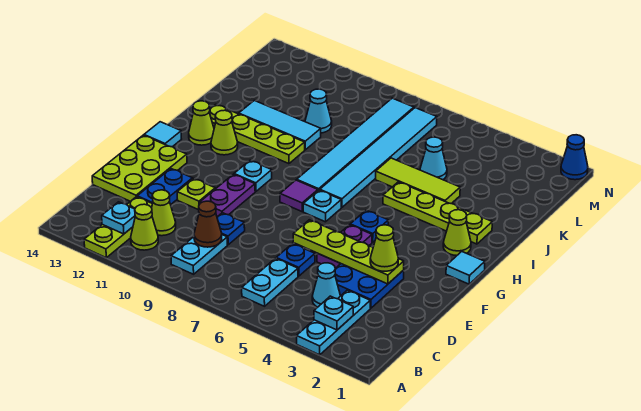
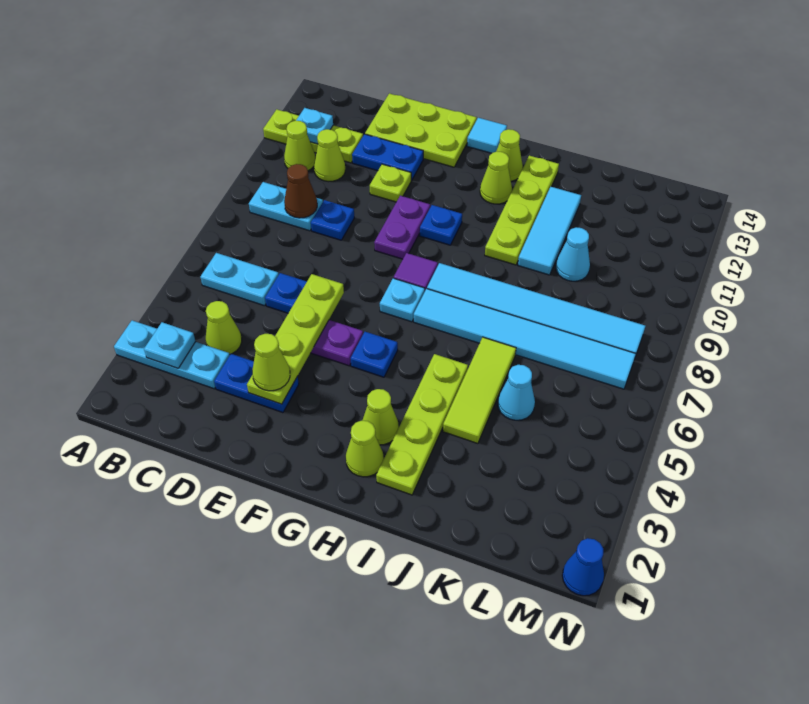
cyan cone C4 level 1 -> lime cone C4 level 1
blue plate D3:E4 level 1 -> blue plate D3:E3 level 1
purple plate E10:F10 level 1 -> purple plate F9:F10 level 1
cyan tile G1 level 1 -> none
cyan plate G10 level 1 -> blue plate G10 level 1
none -> lime cone H3 level 1

